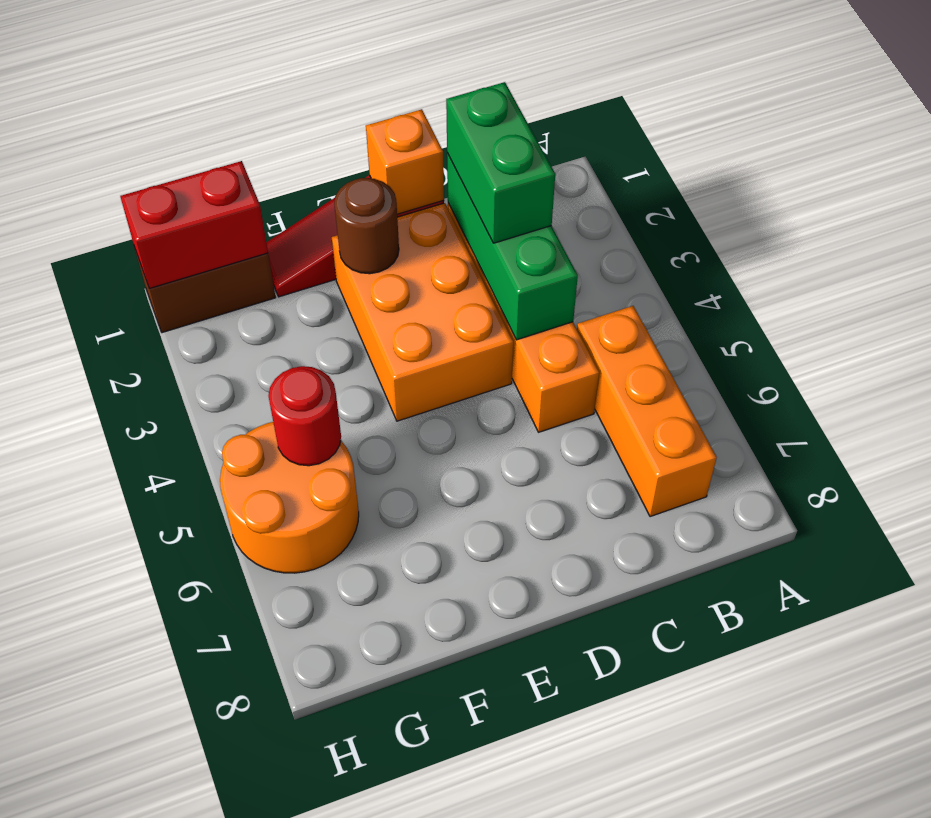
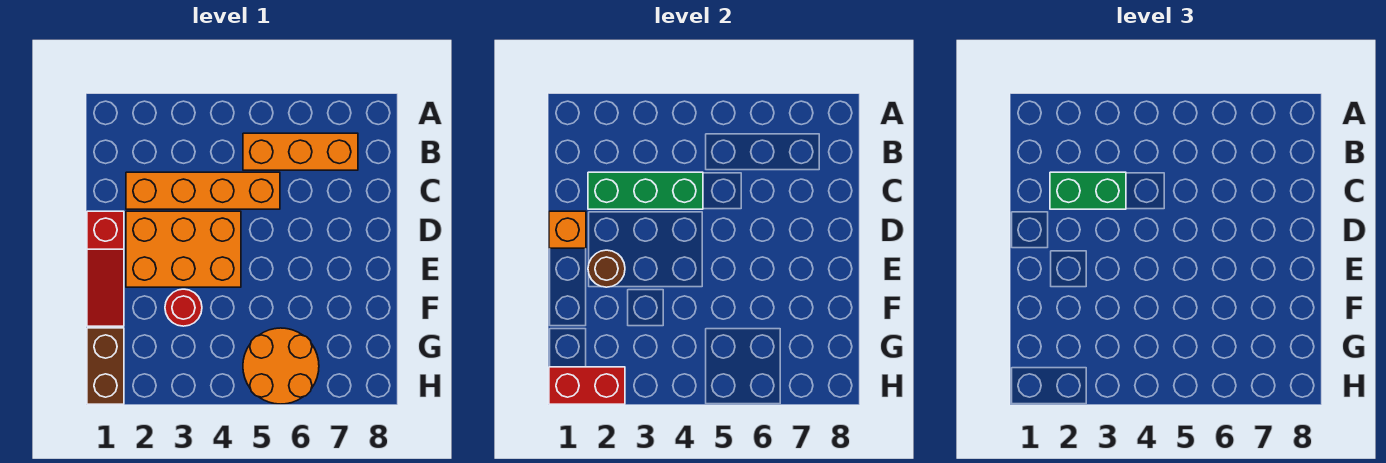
red brick G1:H1 level 2 -> red brick H1:H2 level 2
red round brick G5 level 2 -> red round brick F3 level 1

